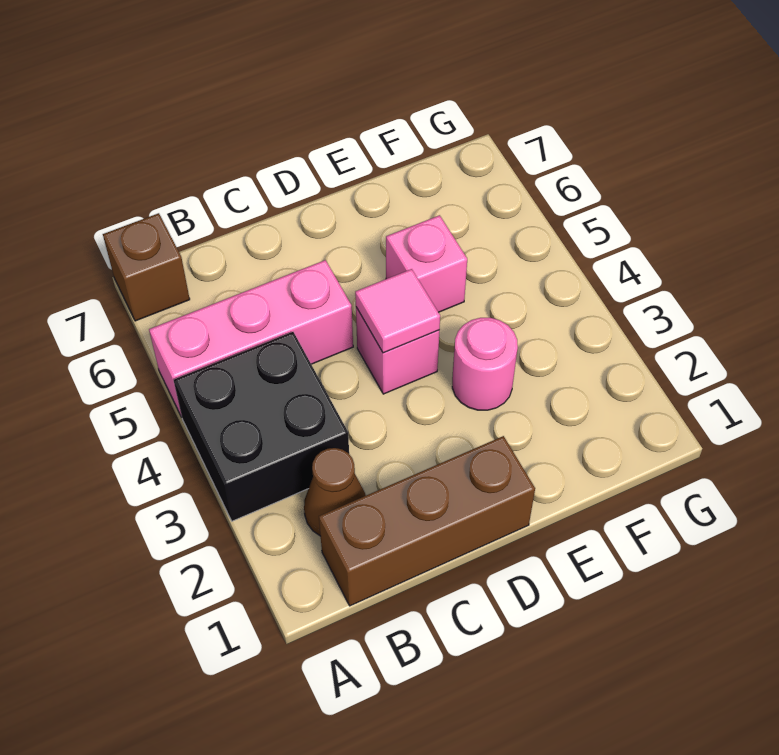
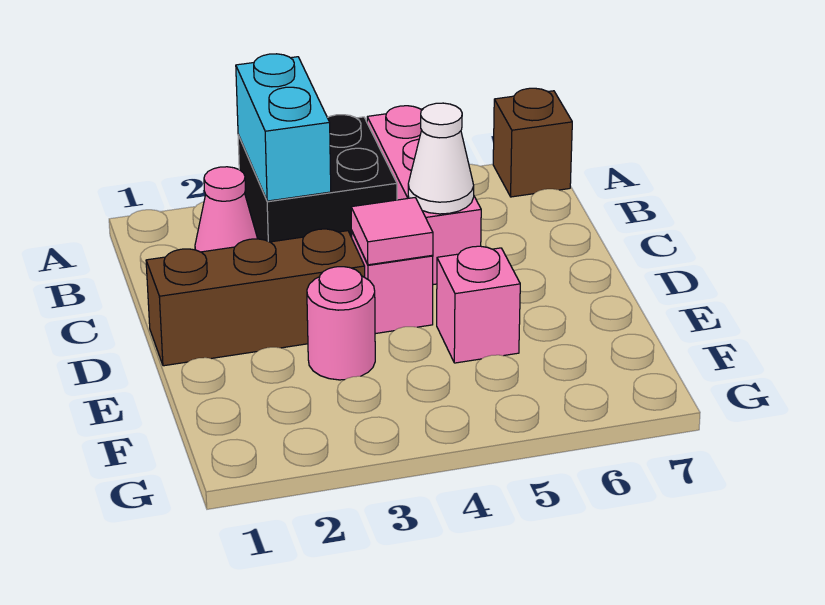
none -> cyan brick A3:B3 level 2
brown brick B1:D1 level 1 -> brown brick D1:D3 level 1
brown cone B2 level 1 -> pink cone B2 level 1
none -> white cone C5 level 2

